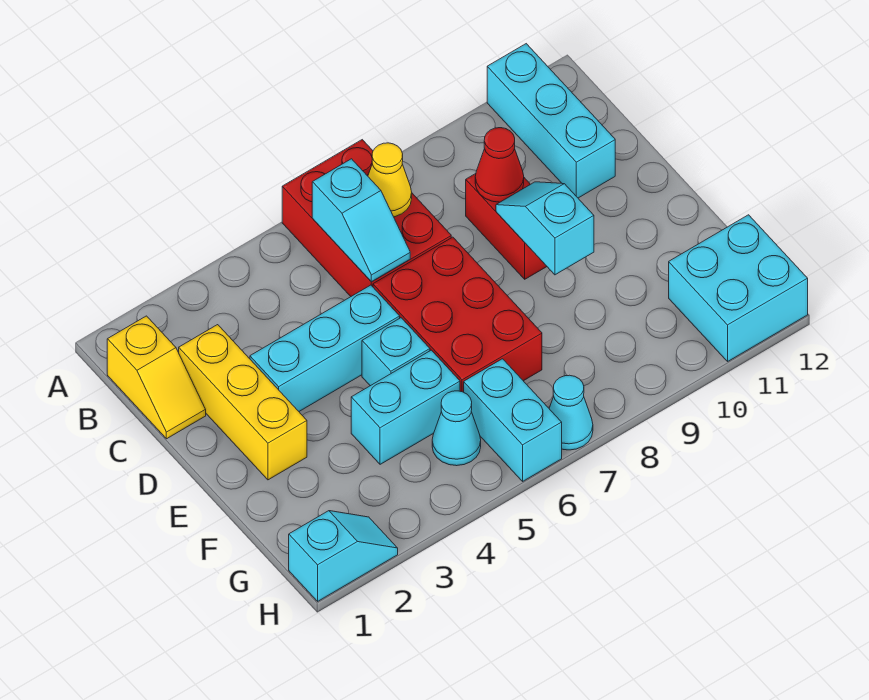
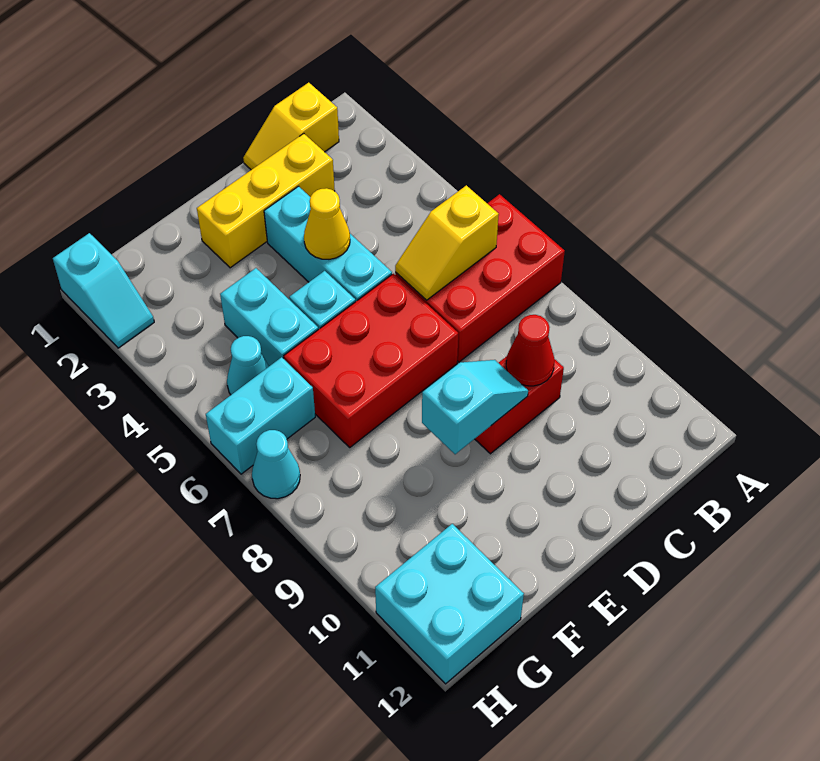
cyan brick A11:C11 level 1 -> none
cyan slope B6:C6 level 2 top B -> yellow slope B6:C6 level 2 top B
yellow cone B7 level 2 -> yellow cone D4 level 2

